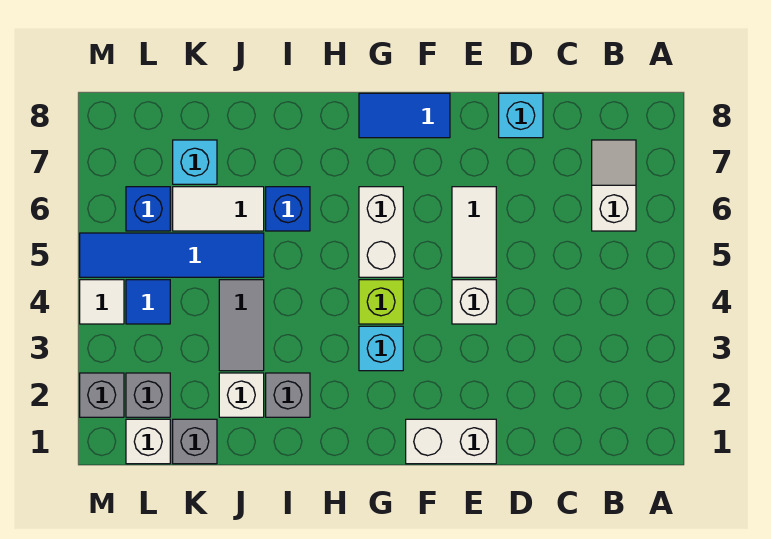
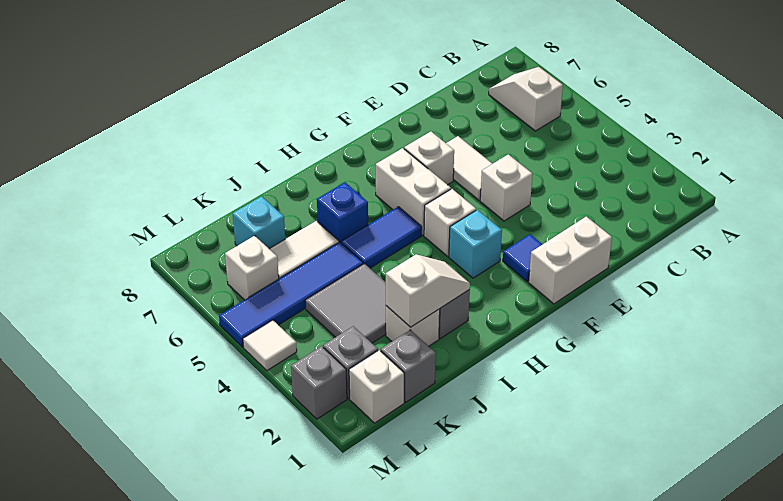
cyan brick D8 level 1 -> none
none -> white brick F6 level 1
blue tile F8:G8 level 1 -> blue tile H5:I5 level 1
lime brick G4 level 1 -> white brick G4 level 1
none -> white slope I2:J2 level 2 top J
grey tile J3:J4 level 1 -> grey tile J3:K4 level 1
blue tile L4 level 1 -> blue tile F2 level 1
blue brick L6 level 1 -> white brick L6 level 1

